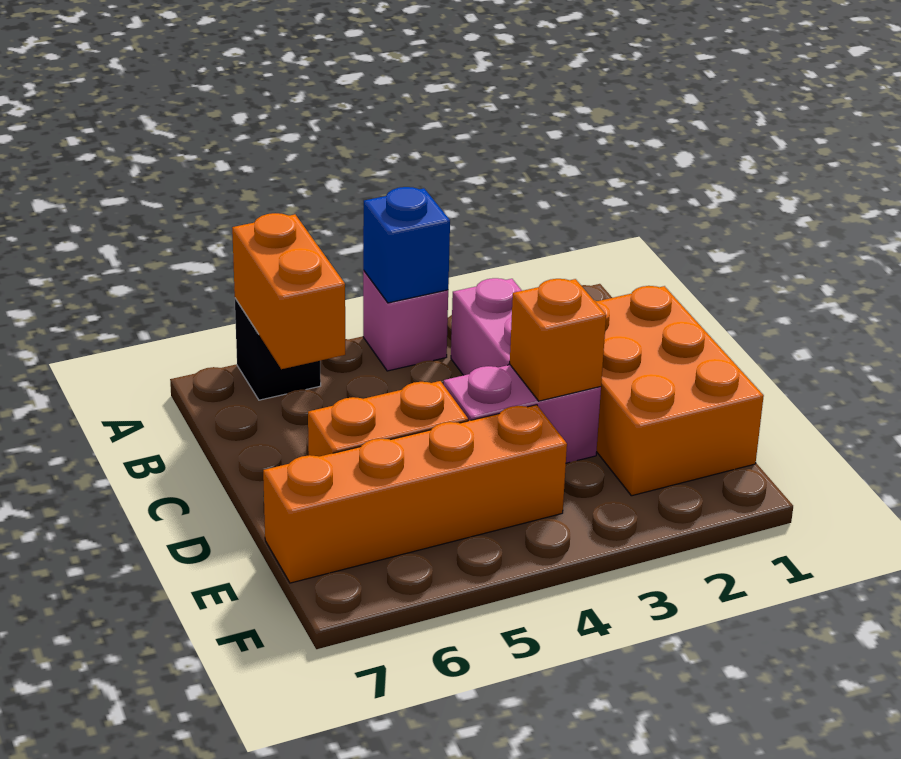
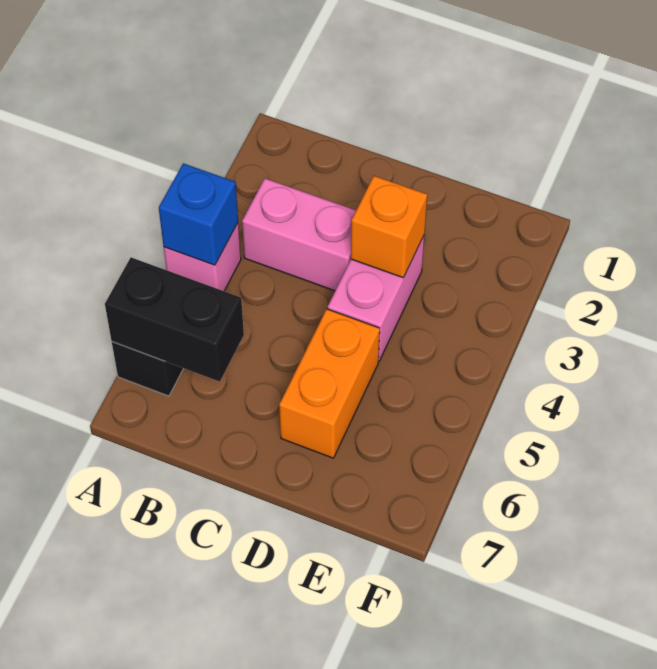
orange brick A6:B6 level 2 -> black brick A6:B6 level 2
orange brick C1:E2 level 1 -> none
orange brick E4:E7 level 1 -> none

